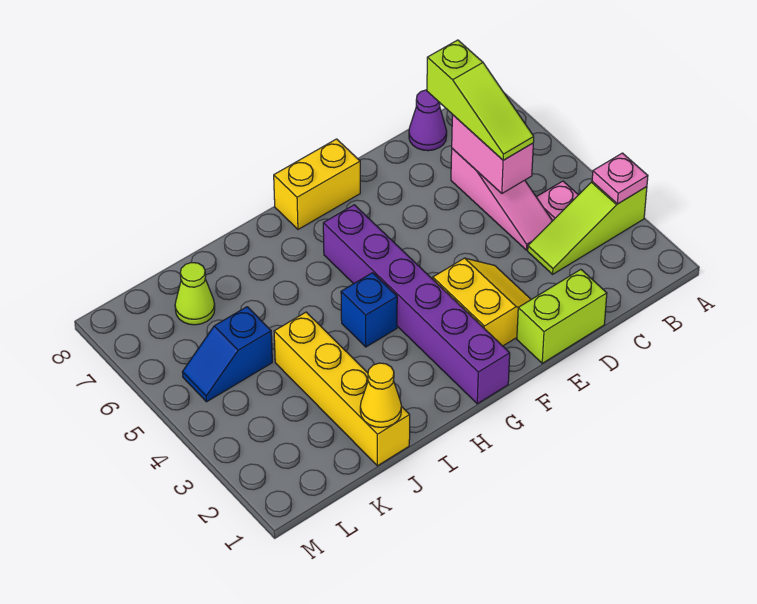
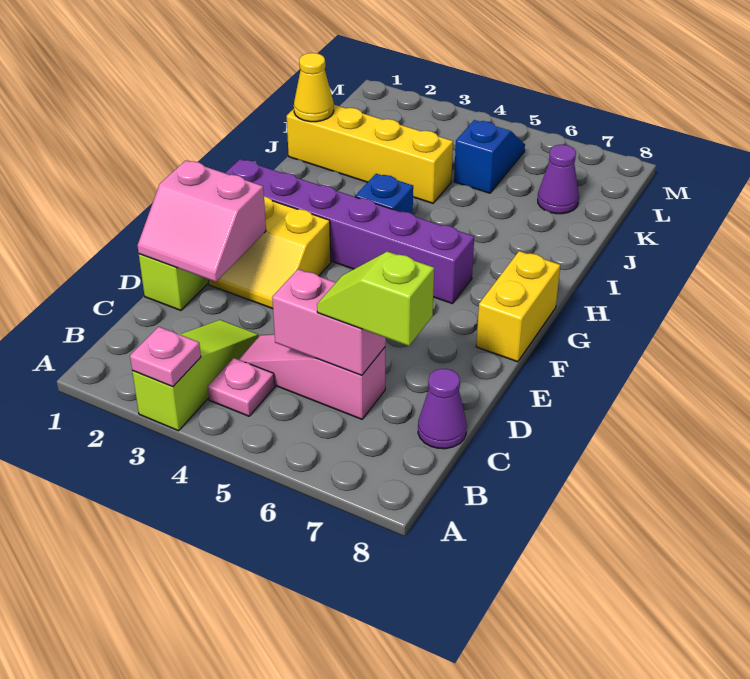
lime slope C5:C7 level 3 top 7 -> lime slope C6:C7 level 3 top 7
none -> pink slope D1:E2 level 2 top E
lime cone K7 level 1 -> purple cone K7 level 1

